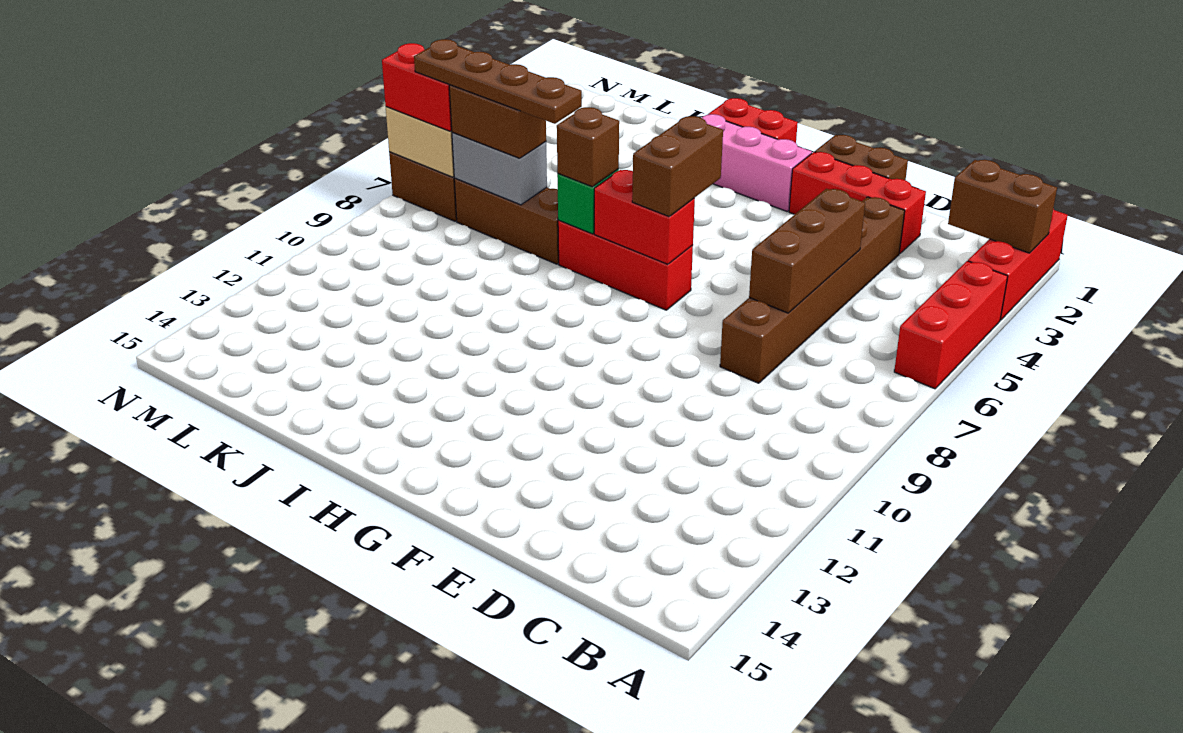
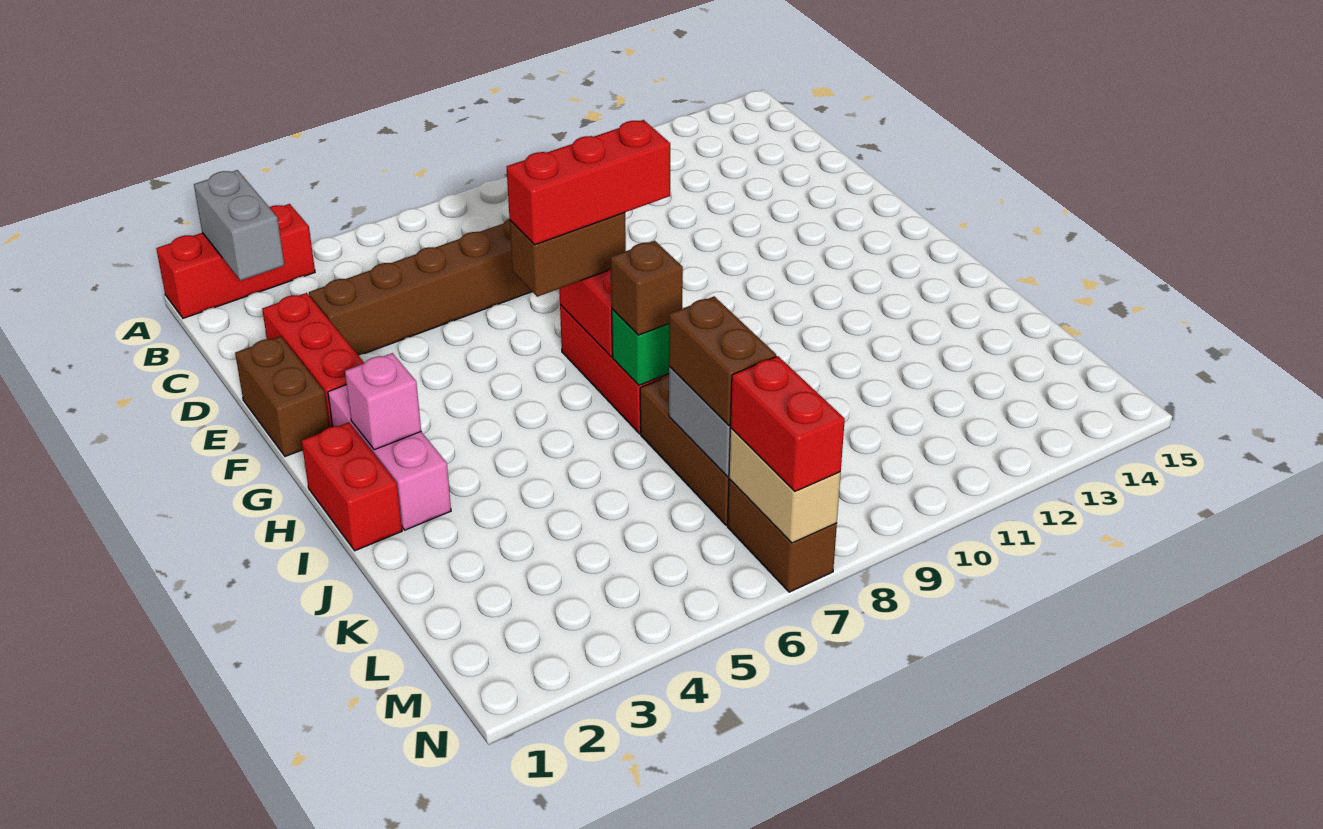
brown brick A2:B2 level 2 -> grey brick A2:B2 level 2
red brick A4:A6 level 1 -> red brick G6:G8 level 4
brown brick D5:D7 level 2 -> none
none -> pink brick H2 level 2
brown plate J7:M7 level 4 -> none

